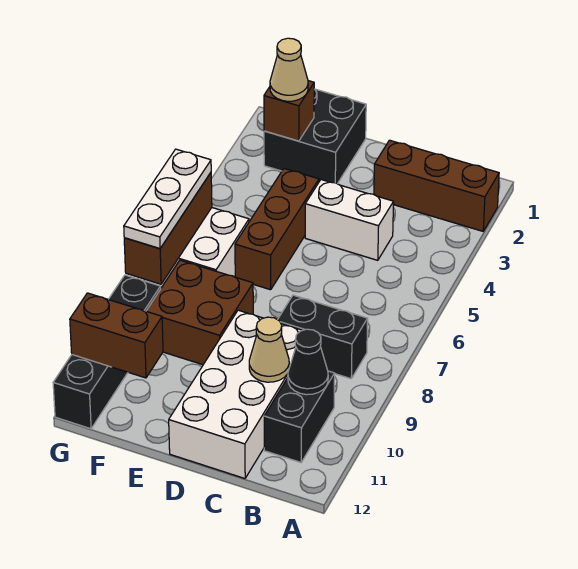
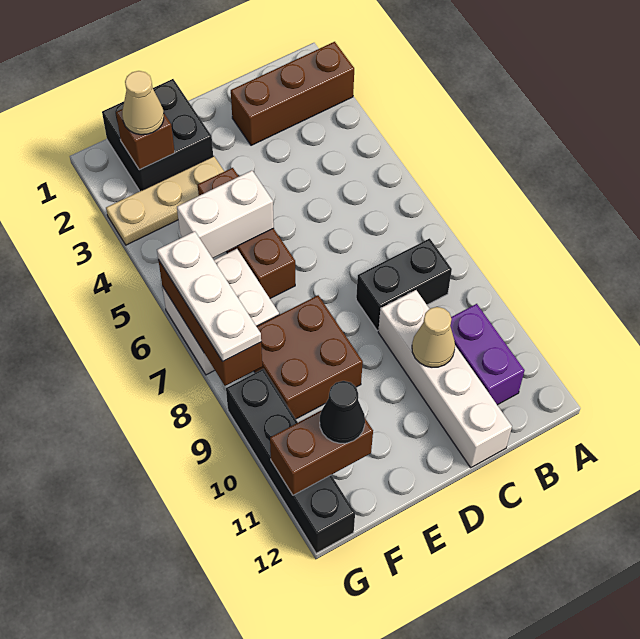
black brick B10:B11 level 1 -> purple brick B10:B11 level 1
black cone B10 level 2 -> black cone F11 level 3
white brick C4:D4 level 1 -> white brick E5:F5 level 2
white brick C9:D12 level 1 -> white brick C9:C12 level 1
none -> tan plate E3:G3 level 1

